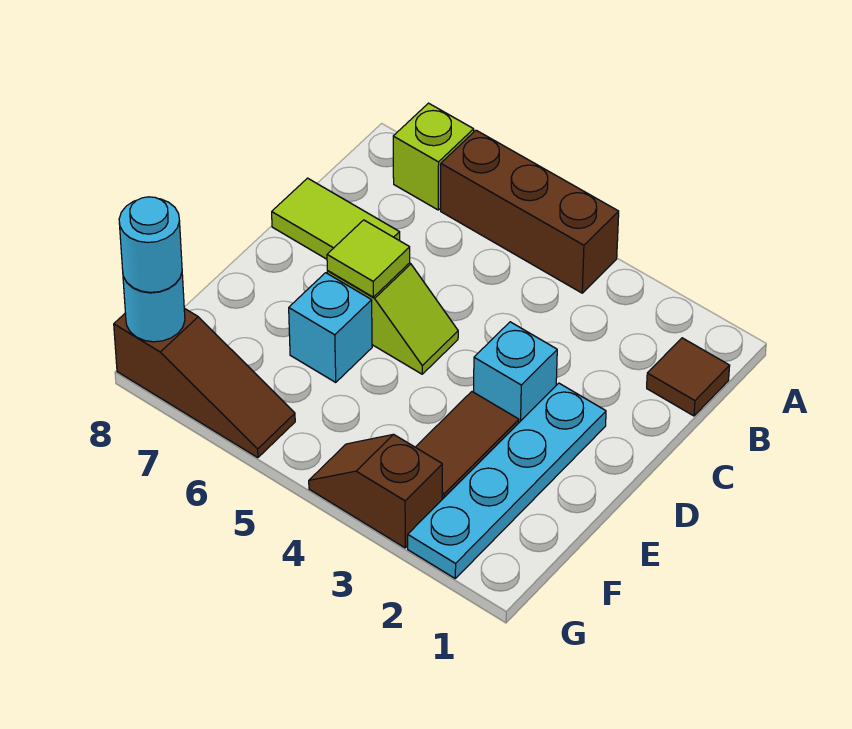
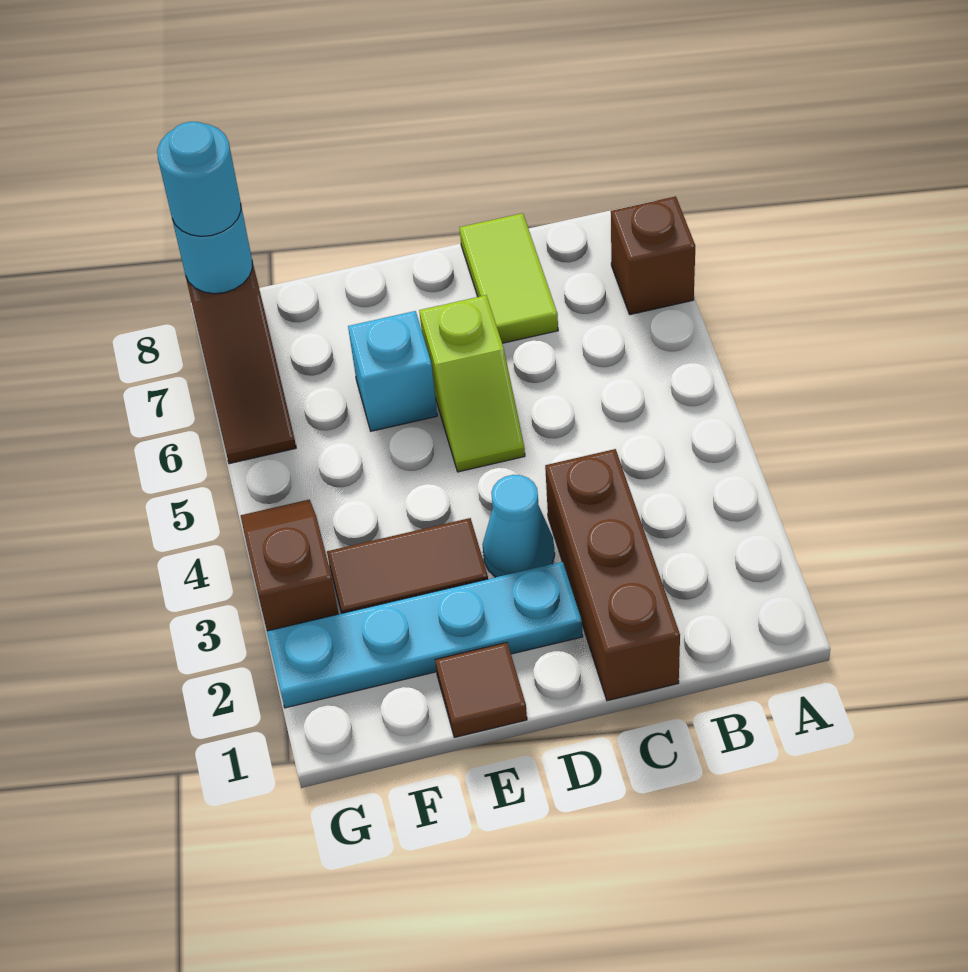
brown brick A4:A6 level 1 -> brown brick C1:C3 level 1
lime brick A7 level 1 -> brown brick A7 level 1
brown tile B1 level 1 -> brown tile E1 level 1
cyan brick D3 level 1 -> cyan cone D3 level 1
lime tile D6 level 2 -> none

